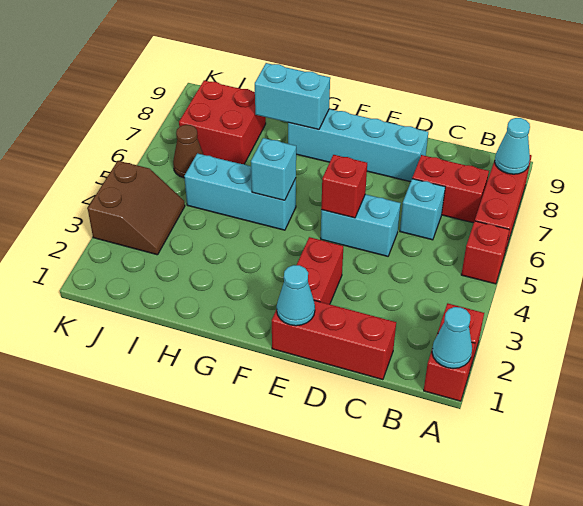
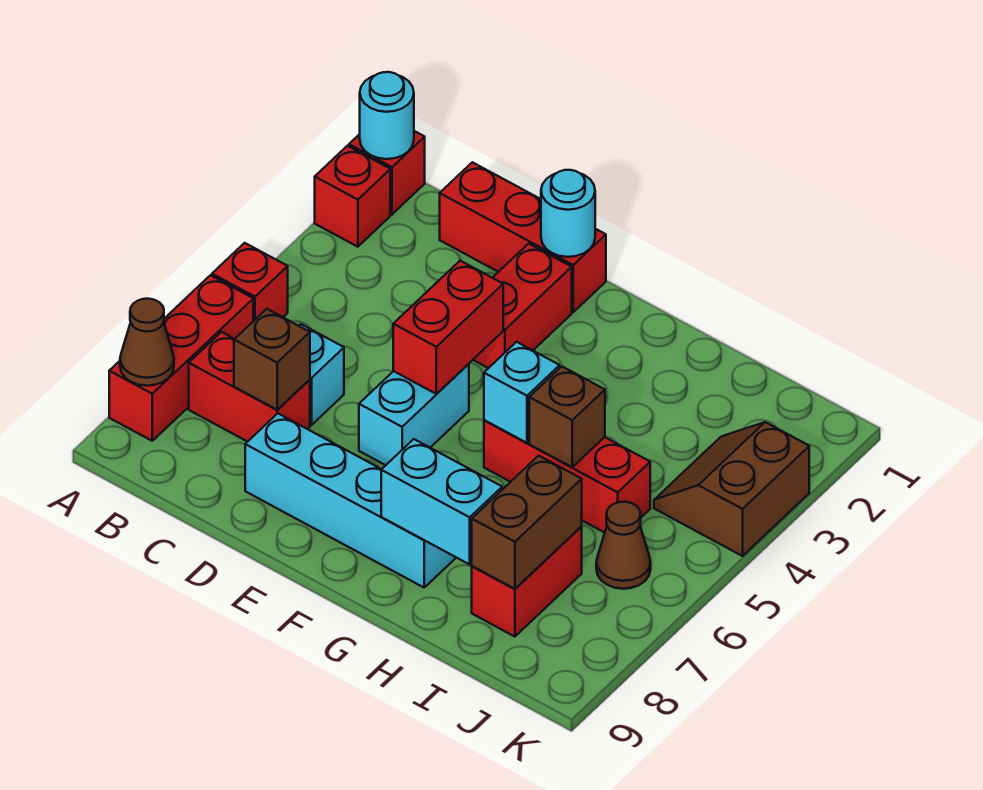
cyan cone A1 level 2 -> cyan round brick A1 level 2
cyan cone A8 level 2 -> brown cone A8 level 2
none -> brown brick C7 level 2
cyan brick D5:E5 level 1 -> cyan brick E5:E6 level 1
cyan cone E1 level 2 -> cyan round brick E1 level 2
red brick E5 level 2 -> red brick E4:E5 level 2
cyan brick G5:I5 level 1 -> red brick G5:I5 level 1
none -> brown brick H5 level 2
red brick I7:J8 level 1 -> red brick I7:I8 level 1
none -> brown brick I7:I8 level 2

